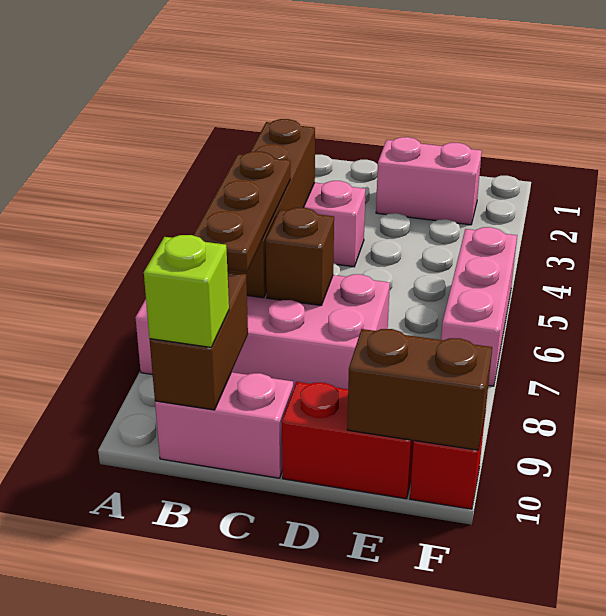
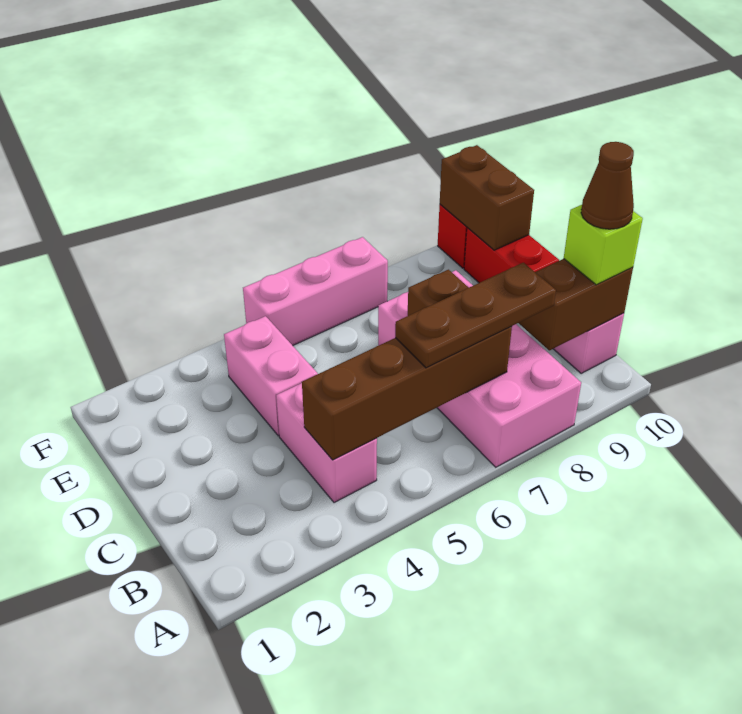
none -> brown cone B10 level 4
pink brick D2:E2 level 1 -> pink brick D4:E4 level 1

